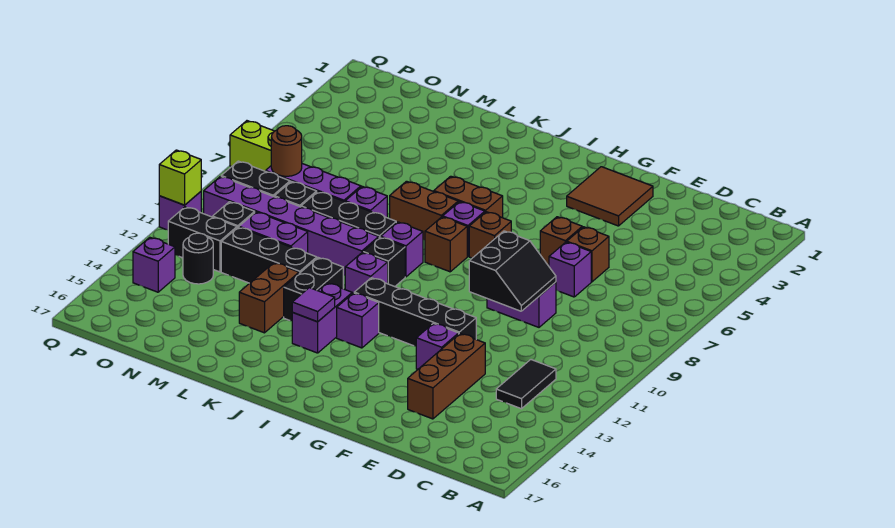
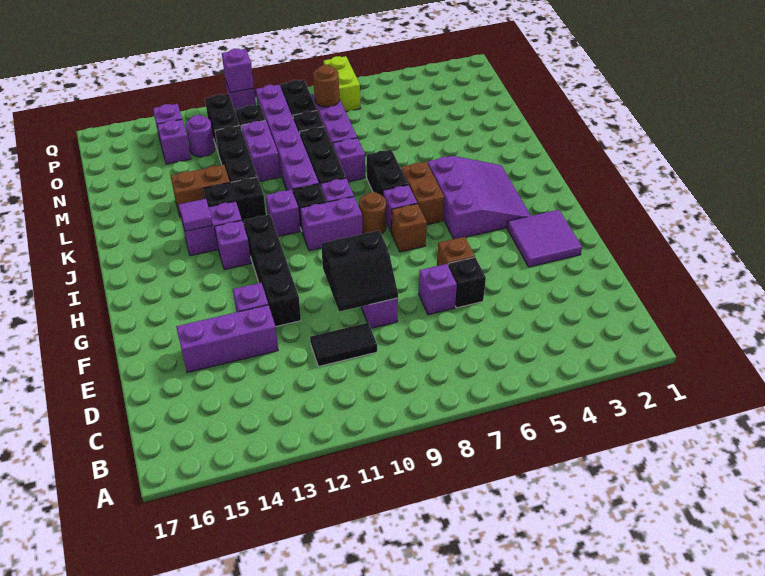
black tile C12:C13 level 1 -> black tile D10:D11 level 1
brown brick E6 level 1 -> black brick E6 level 1
brown brick E13:E15 level 1 -> purple brick E13:E15 level 1
brown tile F2:G3 level 1 -> purple tile F2:G3 level 1
none -> purple slope H3:J5 level 1 top 5
brown brick I8 level 1 -> brown round brick I8 level 1
none -> purple brick I9:I10 level 1
brown brick J7:K7 level 1 -> black brick J7:K7 level 1
black round brick O13 level 1 -> purple round brick O13 level 1
none -> purple brick O14 level 1
lime brick Q11 level 2 -> purple brick Q11 level 2

